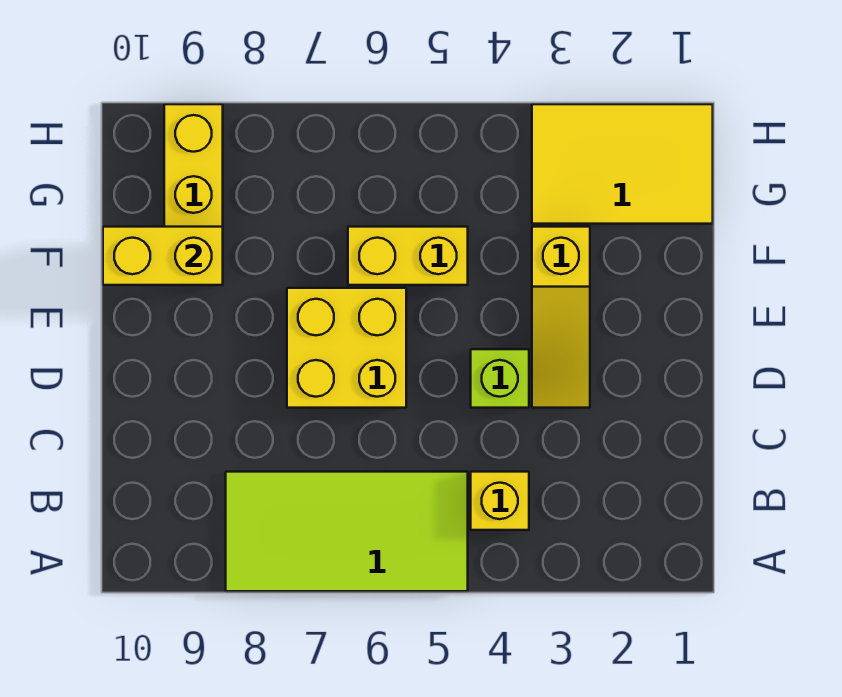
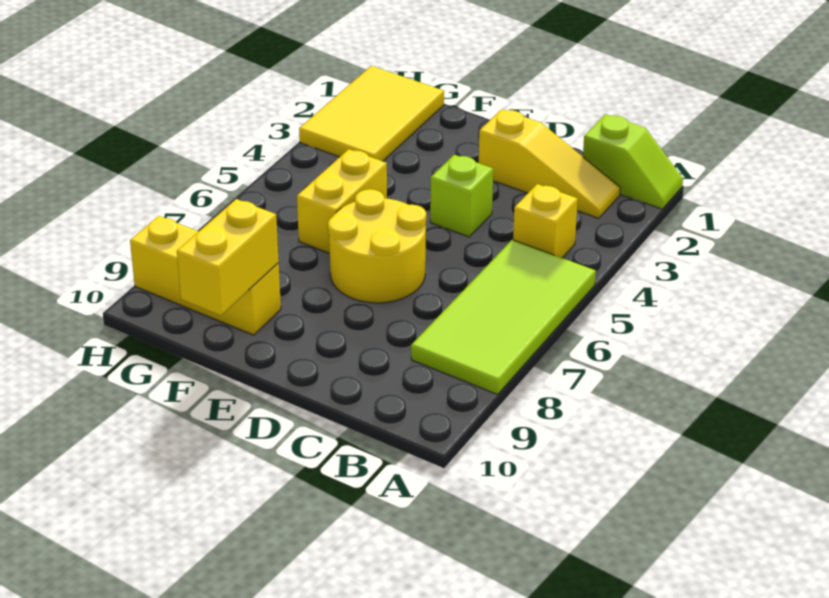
none -> lime slope A1:B1 level 1 top B
yellow slope D3:F3 level 1 top F -> yellow slope B2:D2 level 1 top D
yellow brick D6:E7 level 1 -> yellow round brick D6:E7 level 1

